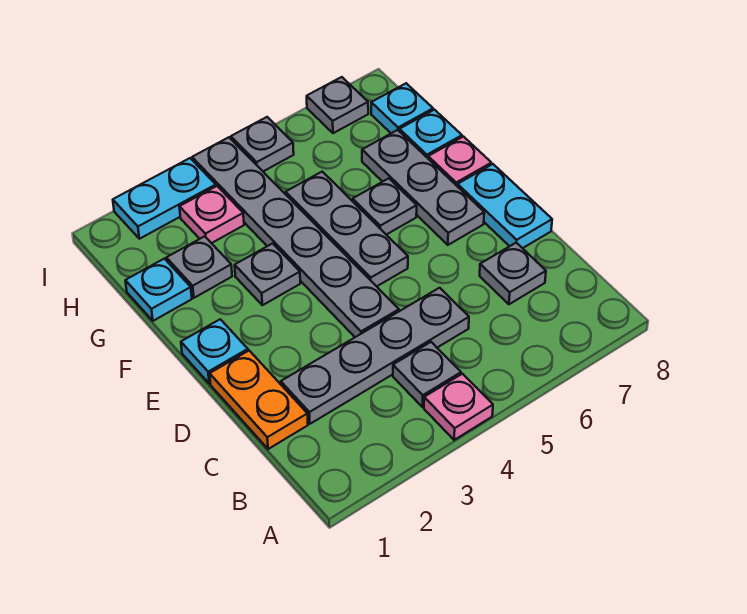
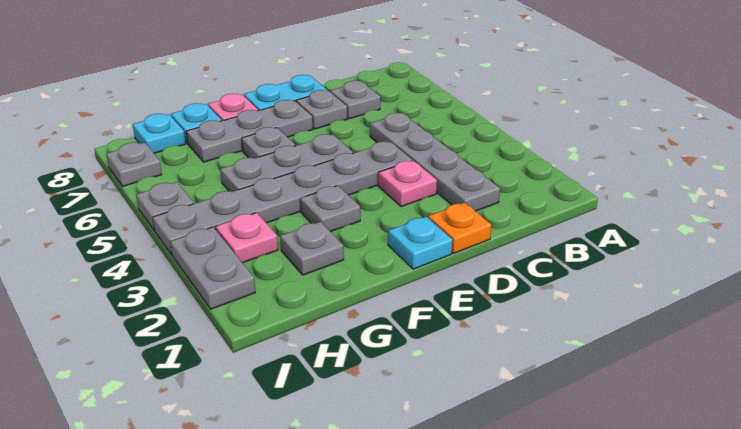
pink plate A4 level 1 -> pink plate D3 level 1
grey plate B4 level 1 -> grey plate D7 level 1
orange plate C1:D1 level 1 -> orange plate D1 level 1
cyan plate G1 level 1 -> none
cyan plate I2:I3 level 1 -> grey plate I2:I3 level 1

